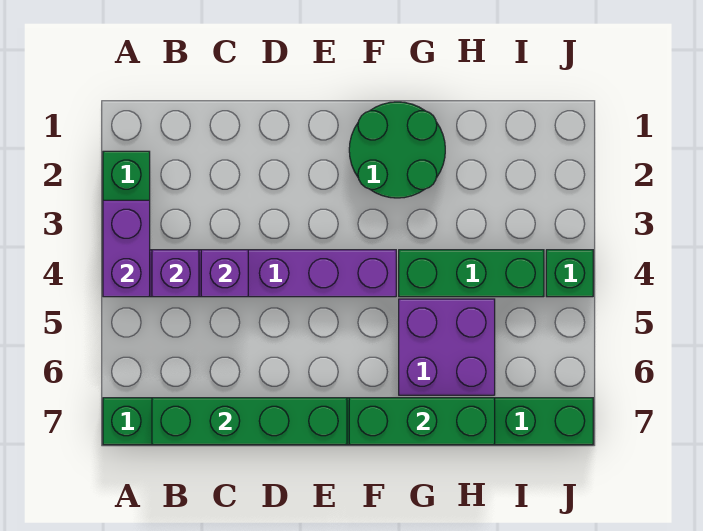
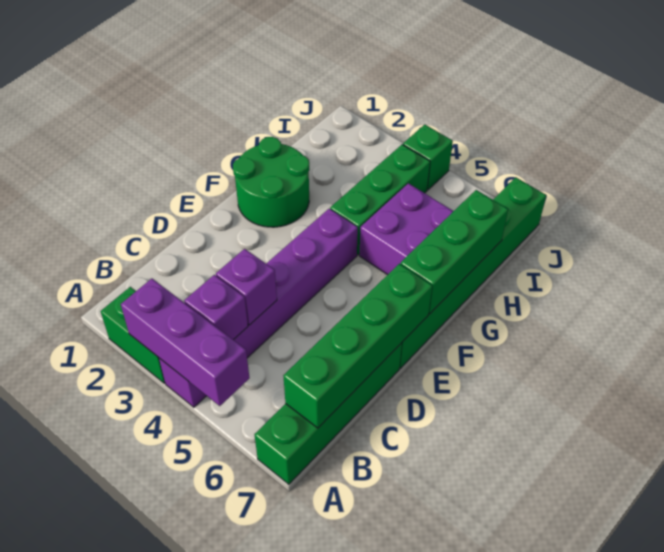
purple brick A3:A4 level 2 -> purple brick A3:A5 level 2

